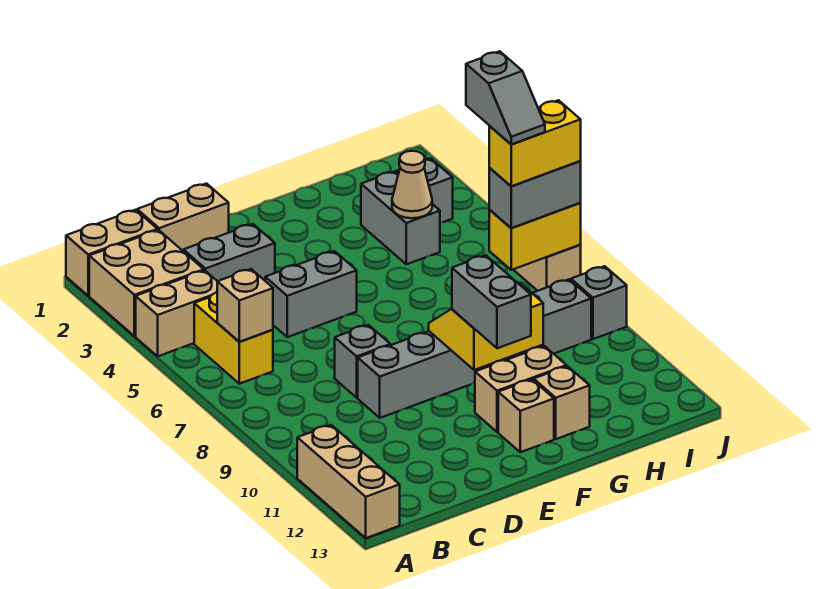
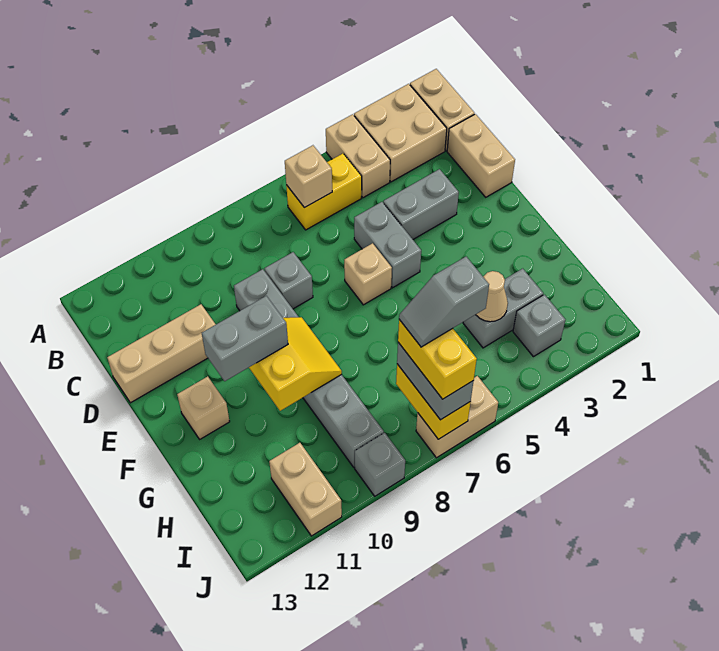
tan brick A11:A13 level 1 -> tan brick D11:D13 level 1
grey brick C3:D3 level 1 -> grey brick D3:D4 level 1
tan brick F11:G11 level 1 -> tan brick I11:J11 level 1
tan brick G12 level 1 -> tan brick E6 level 1

